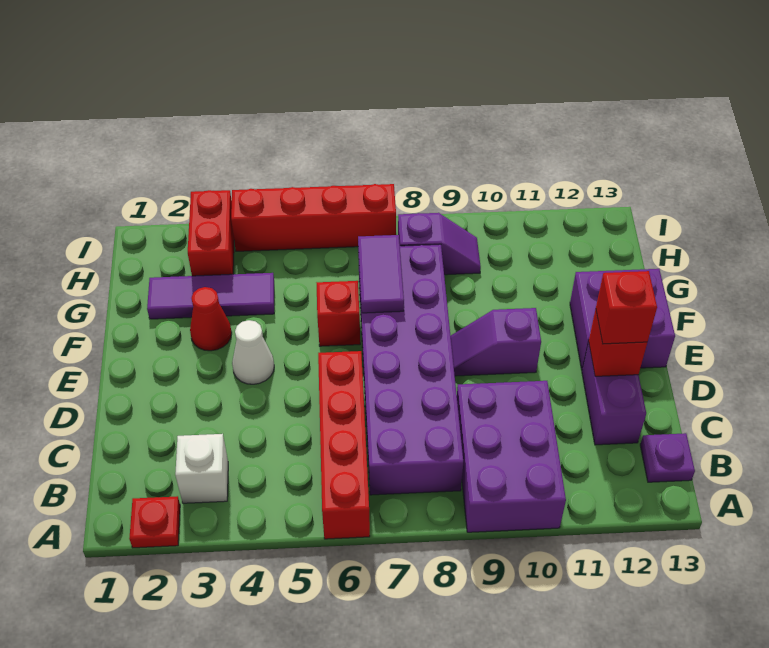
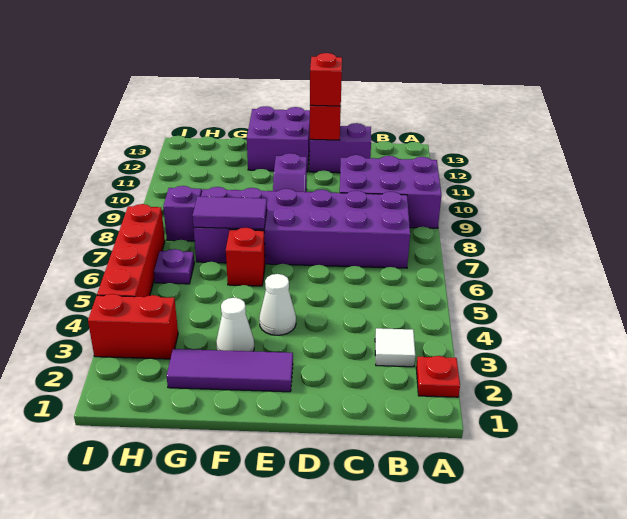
red brick A6:D6 level 1 -> none
white brick B3 level 1 -> white tile B3 level 1
purple plate B13 level 1 -> purple plate H6 level 1
red cone F3 level 1 -> white cone F3 level 1
purple tile G2:G4 level 1 -> purple tile E2:G2 level 1

